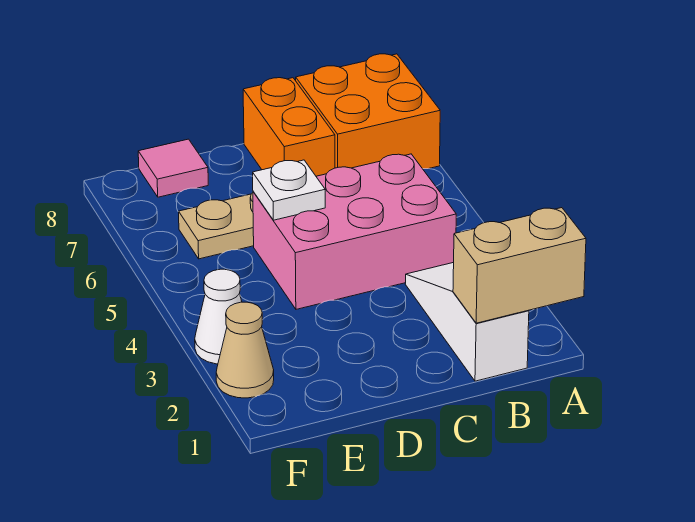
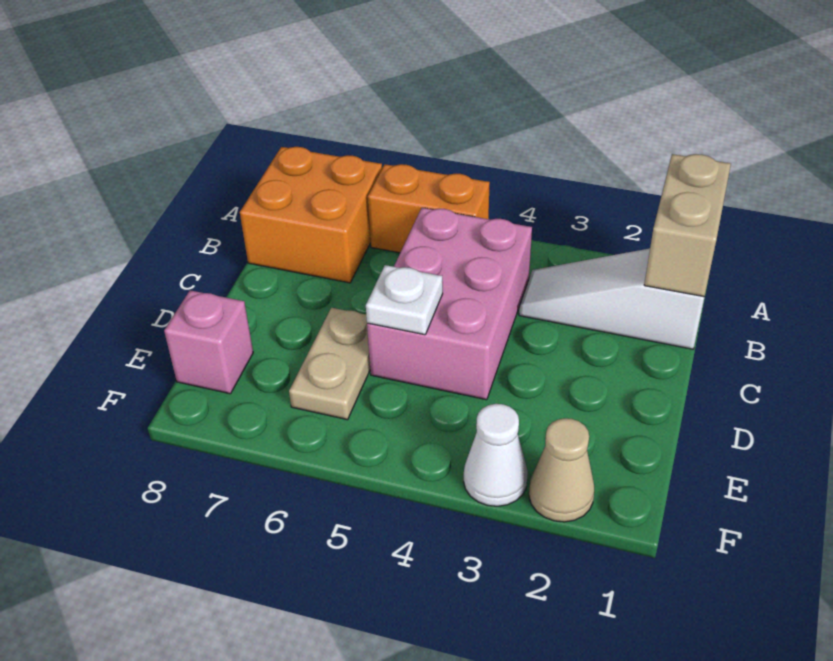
orange brick C7:C8 level 1 -> orange brick A5:A6 level 1
pink tile E8 level 1 -> pink brick E8 level 1

